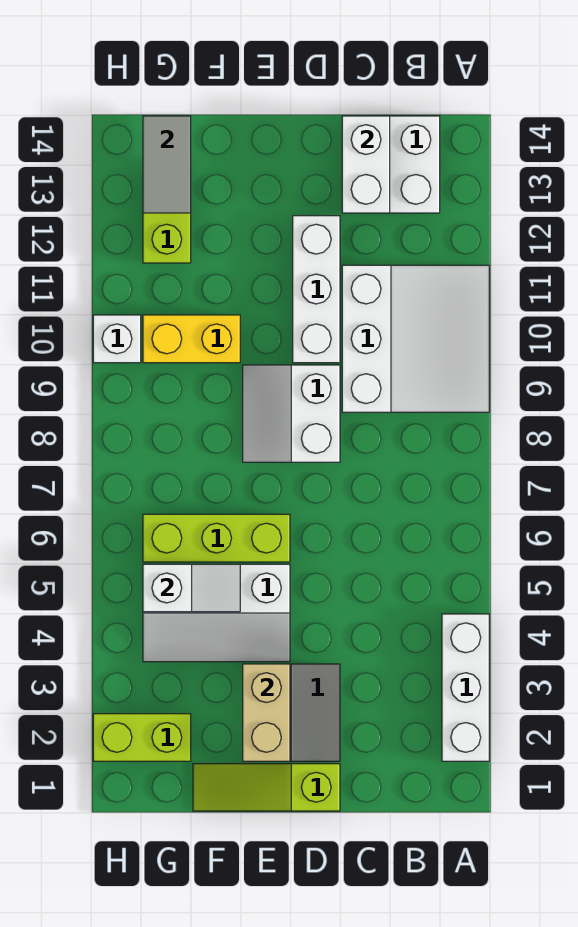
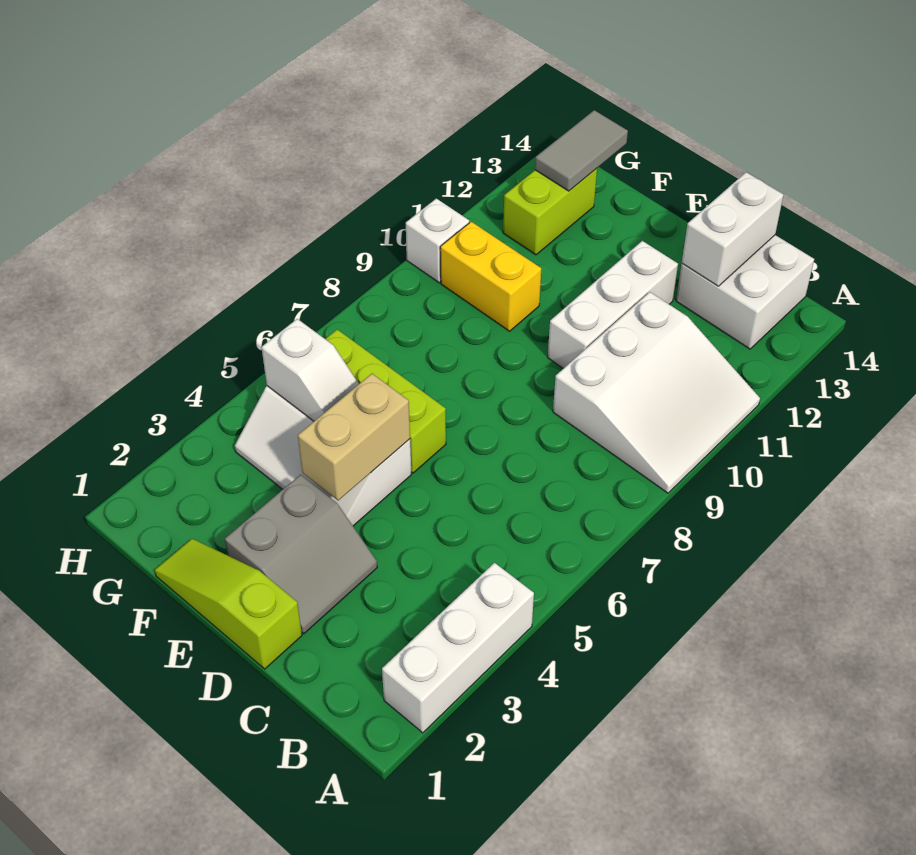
white slope D8:E9 level 1 top D -> none
tan brick E2:E3 level 2 -> tan brick E4:E5 level 2
lime brick G2:H2 level 1 -> none

